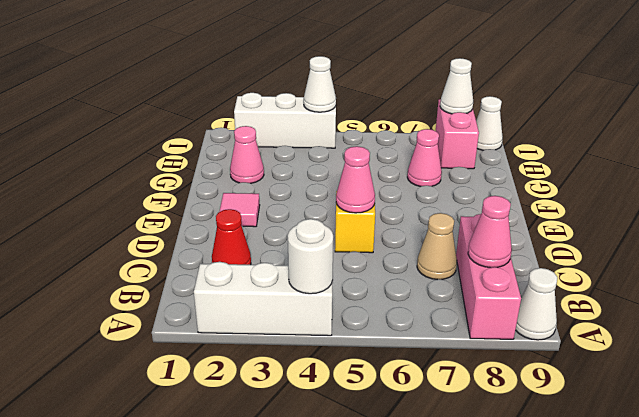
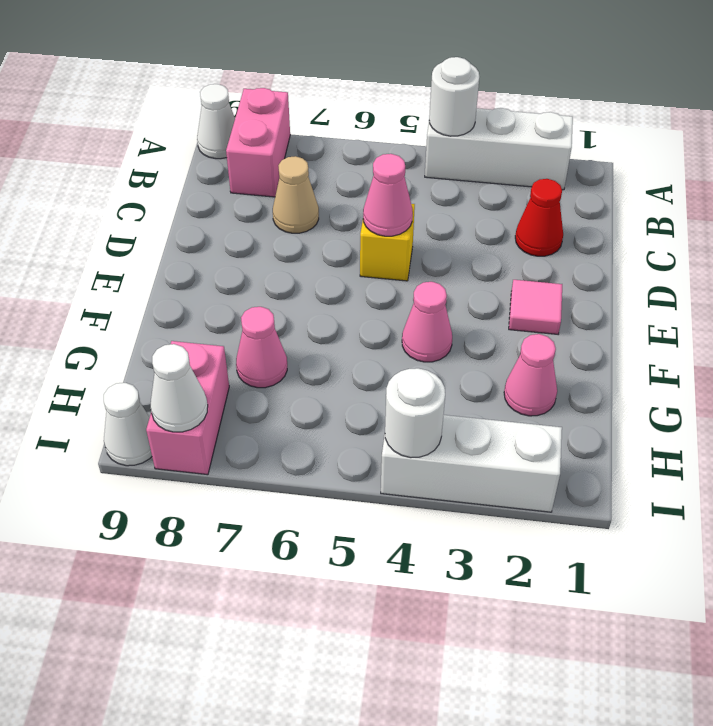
pink brick A8:C8 level 1 -> pink brick A8:B8 level 1
pink cone B8 level 2 -> pink cone F4 level 1
white cone I4 level 2 -> white round brick I4 level 2

